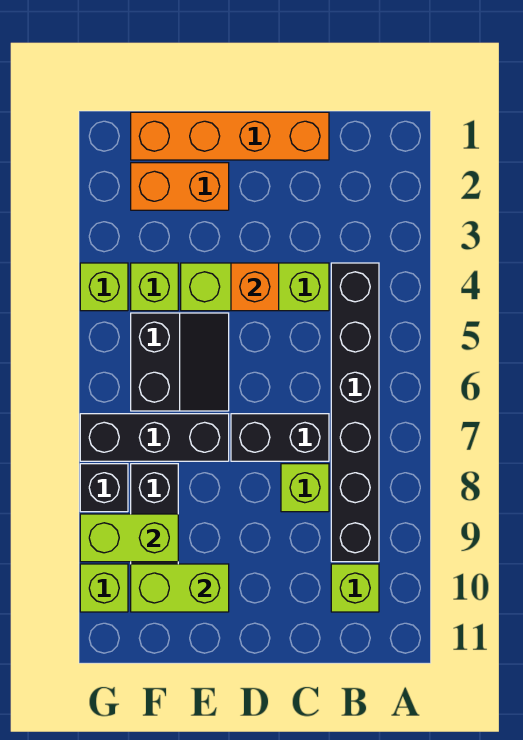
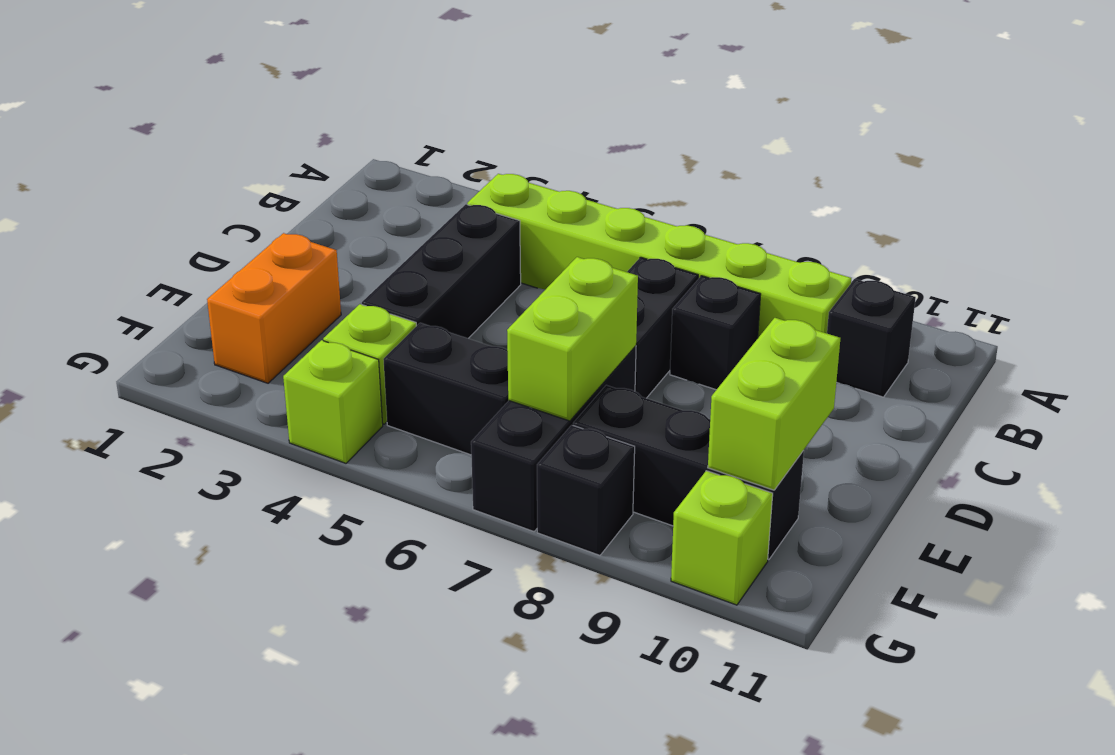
black brick B4:B9 level 1 -> lime brick B4:B9 level 1
lime brick B10 level 1 -> black brick B10 level 1
orange brick C1:F1 level 1 -> none
lime brick C4:E4 level 1 -> black brick C4:E4 level 1
lime brick C8 level 1 -> black brick C8 level 1
orange brick D4 level 2 -> none
lime brick F9:G9 level 2 -> lime brick E7:F7 level 2

